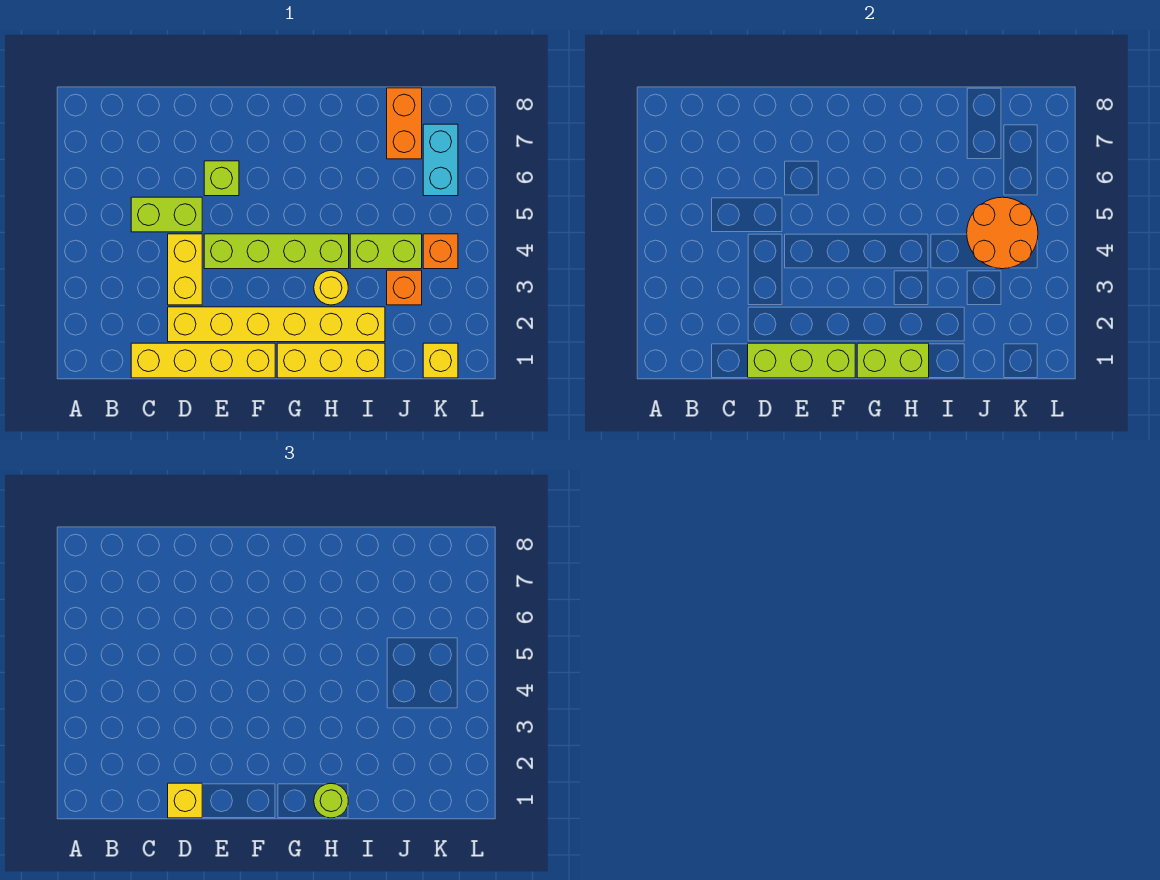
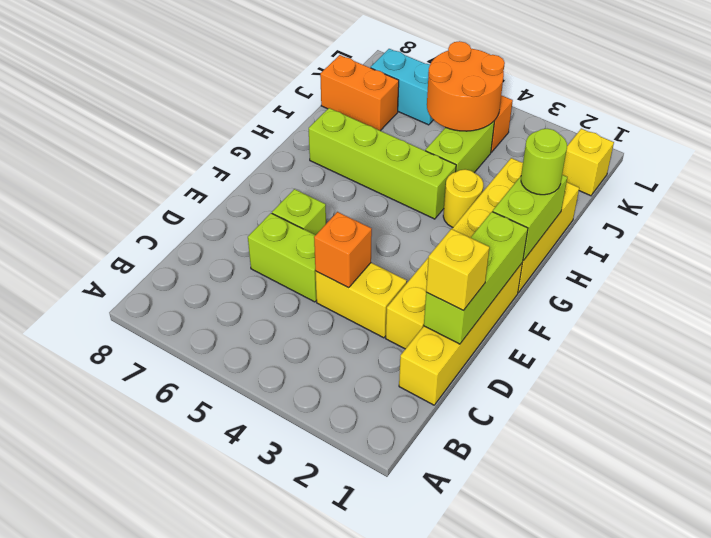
lime brick C5:D5 level 1 -> lime brick D5:D6 level 1
lime brick E4:H4 level 1 -> lime brick H4:H7 level 1
orange brick J3 level 1 -> orange brick D4 level 2

